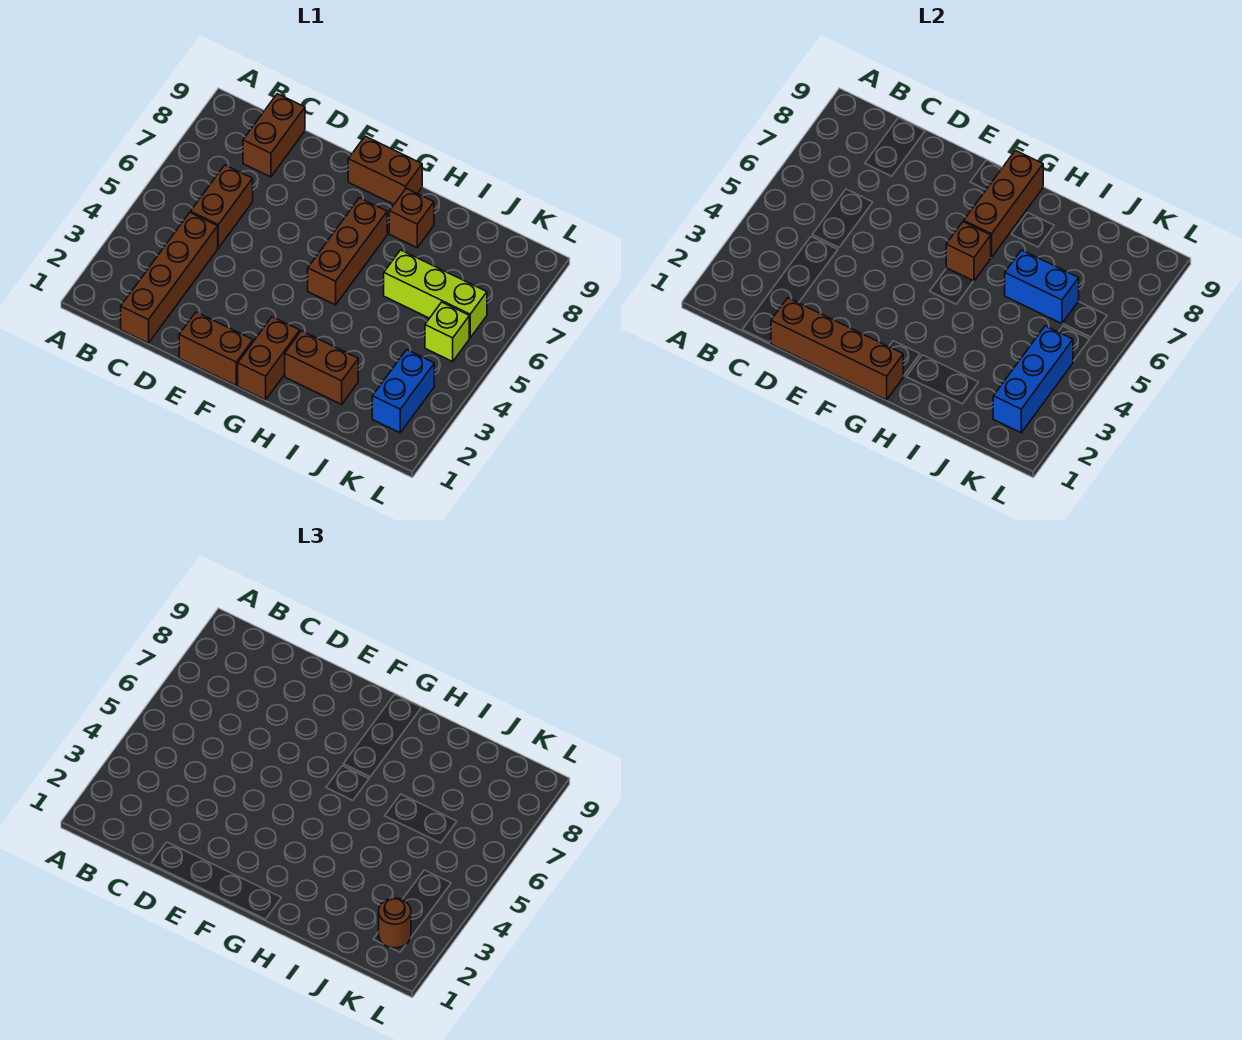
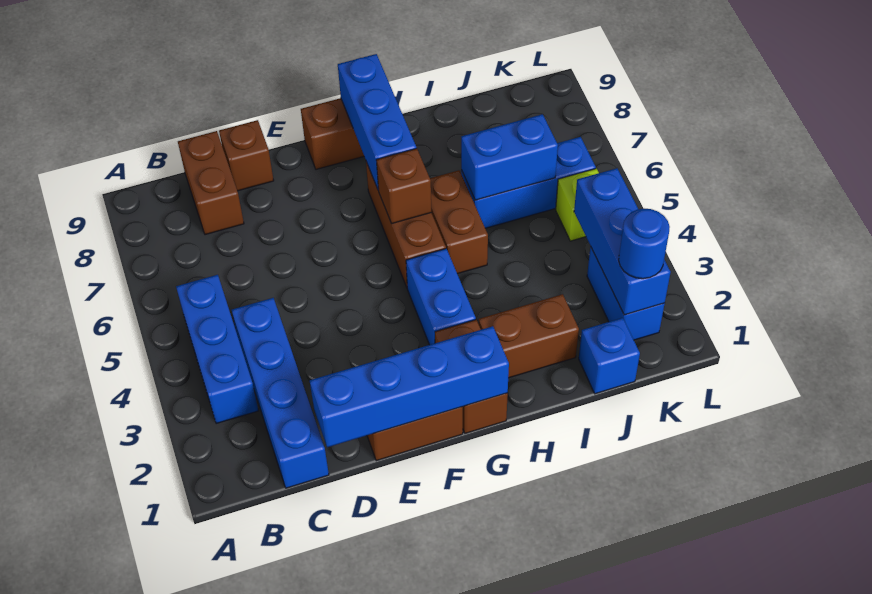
none -> blue brick B3:B5 level 1
brown brick C1:C4 level 1 -> blue brick C1:C4 level 1
brown brick C5:C6 level 1 -> brown brick H5:H6 level 1
brown brick D1:G1 level 2 -> blue brick D1:G1 level 2
none -> blue brick G3:G4 level 1
brown brick G7:G9 level 2 -> blue brick G7:G9 level 2
brown brick H8 level 1 -> brown brick D9 level 1
lime brick I6:K6 level 1 -> blue brick I6:K6 level 1
none -> blue brick J1 level 1
brown round brick K2 level 3 -> blue round brick K2 level 3

